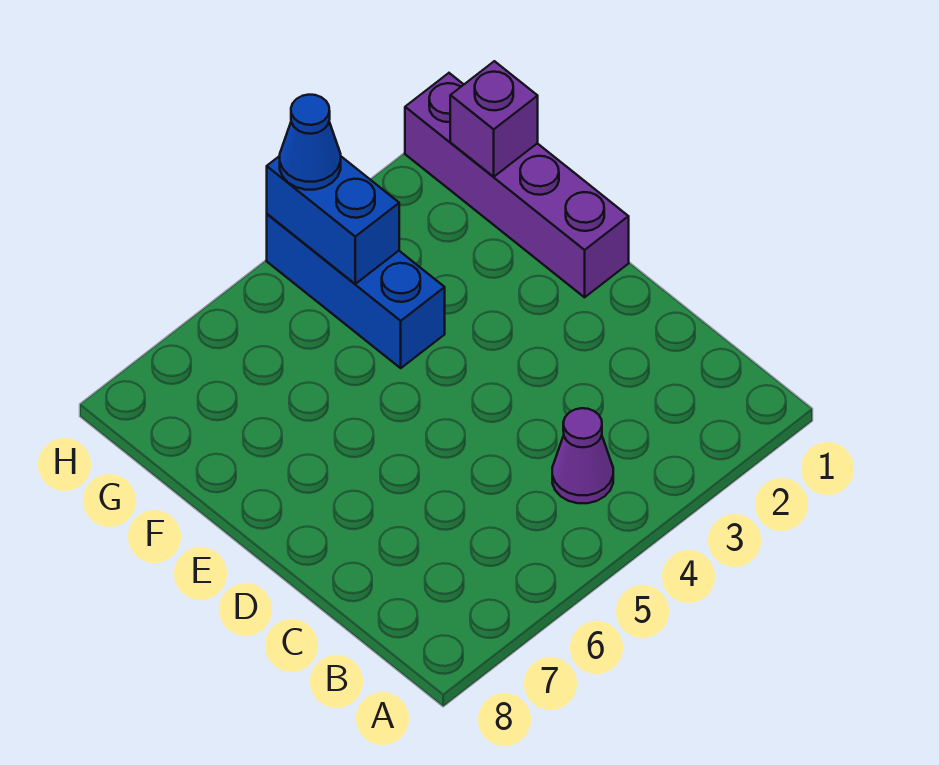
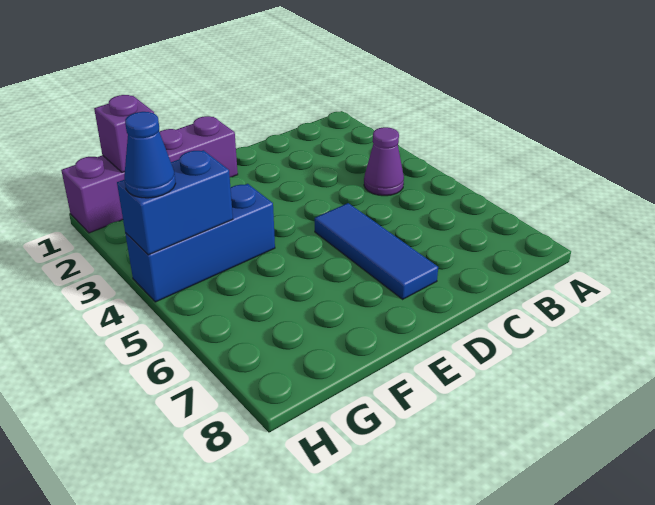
none -> blue tile D5:D7 level 1

